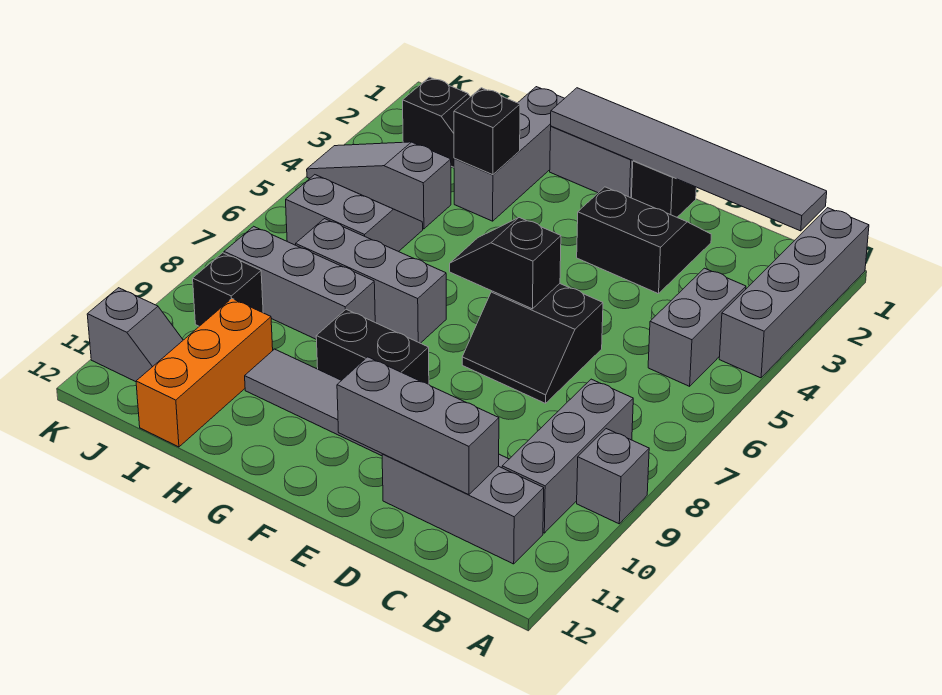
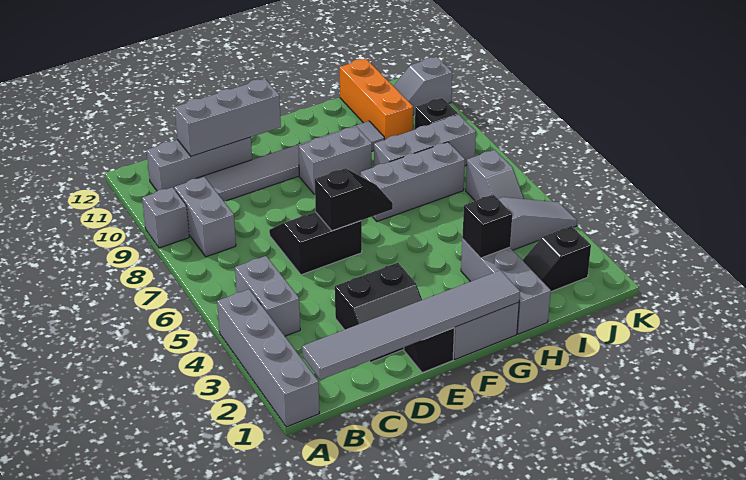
grey brick B8:B10 level 1 -> grey brick B8:B9 level 1
black brick F9:G9 level 1 -> grey brick F9:G9 level 1
grey slope I5:J6 level 1 top 6 -> grey slope J5:J6 level 1 top 6

